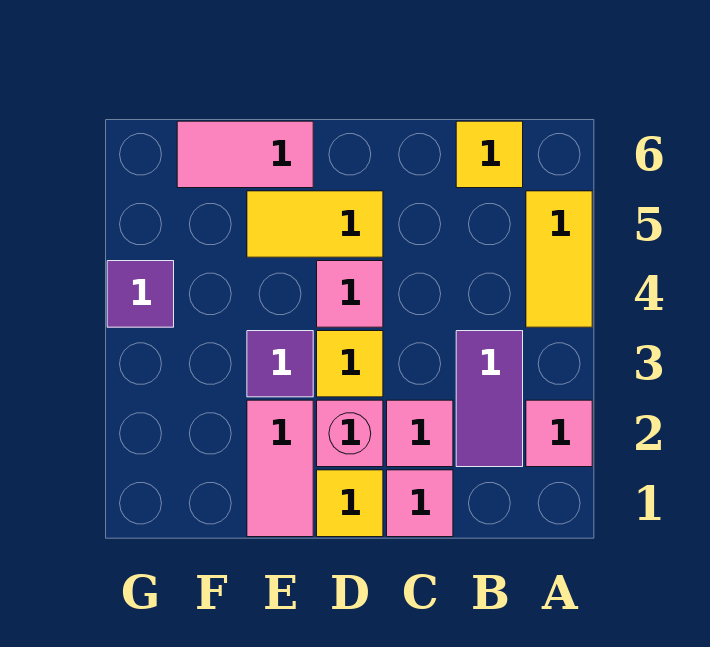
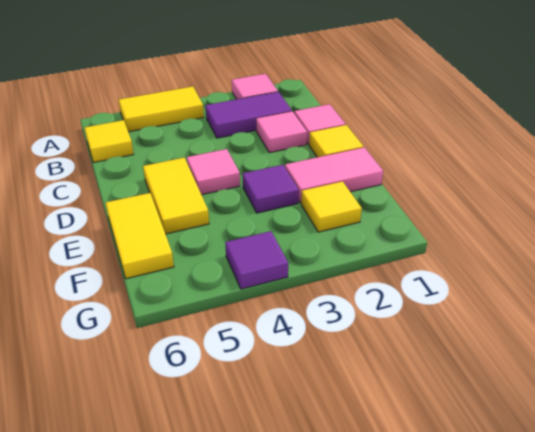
pink brick D2 level 1 -> none
yellow tile D3 level 1 -> yellow tile F2 level 1
pink tile E6:F6 level 1 -> yellow tile E6:F6 level 1

